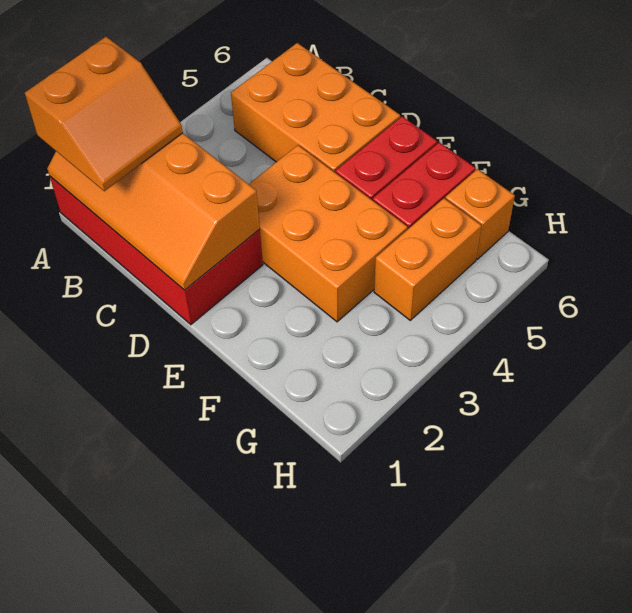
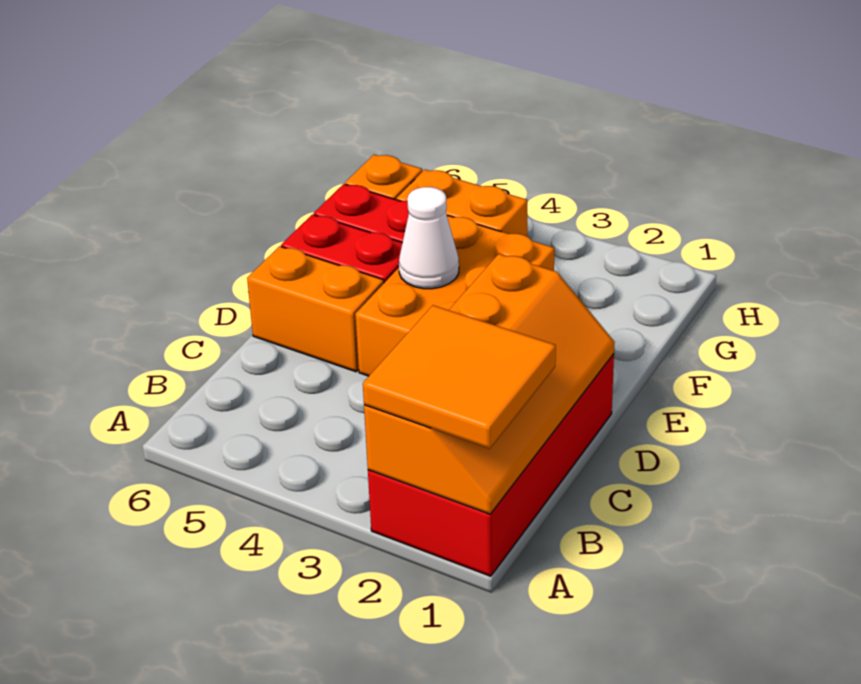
orange slope A1:B2 level 3 top A -> orange tile A1:B2 level 3
orange brick B5:D6 level 1 -> orange brick D5:D6 level 1
none -> white cone E4 level 2

